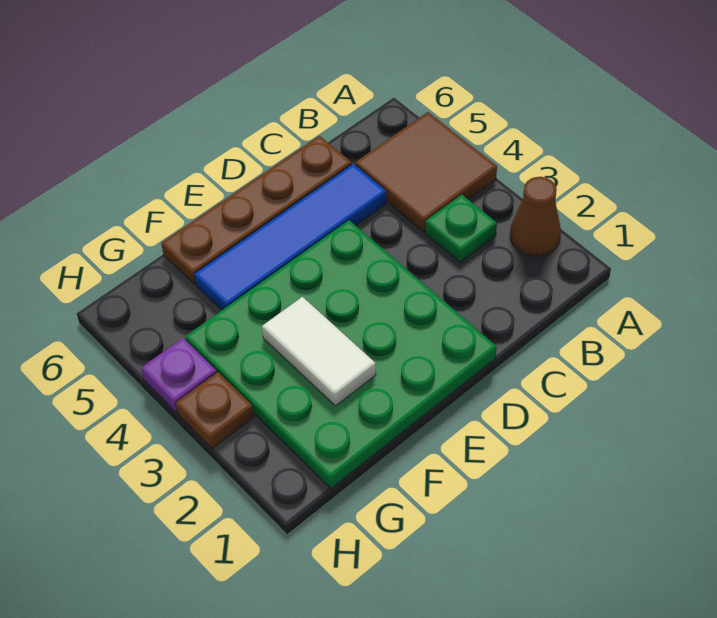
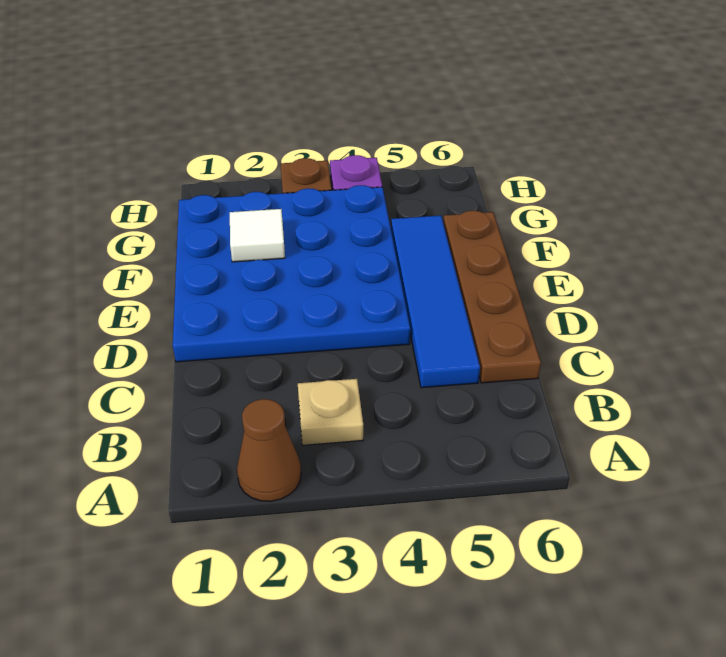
brown tile A4:B5 level 1 -> none
green plate B3 level 1 -> tan plate B3 level 1
green plate D1:G4 level 1 -> blue plate D1:G4 level 1
white tile F2:F3 level 2 -> white tile F2 level 2

